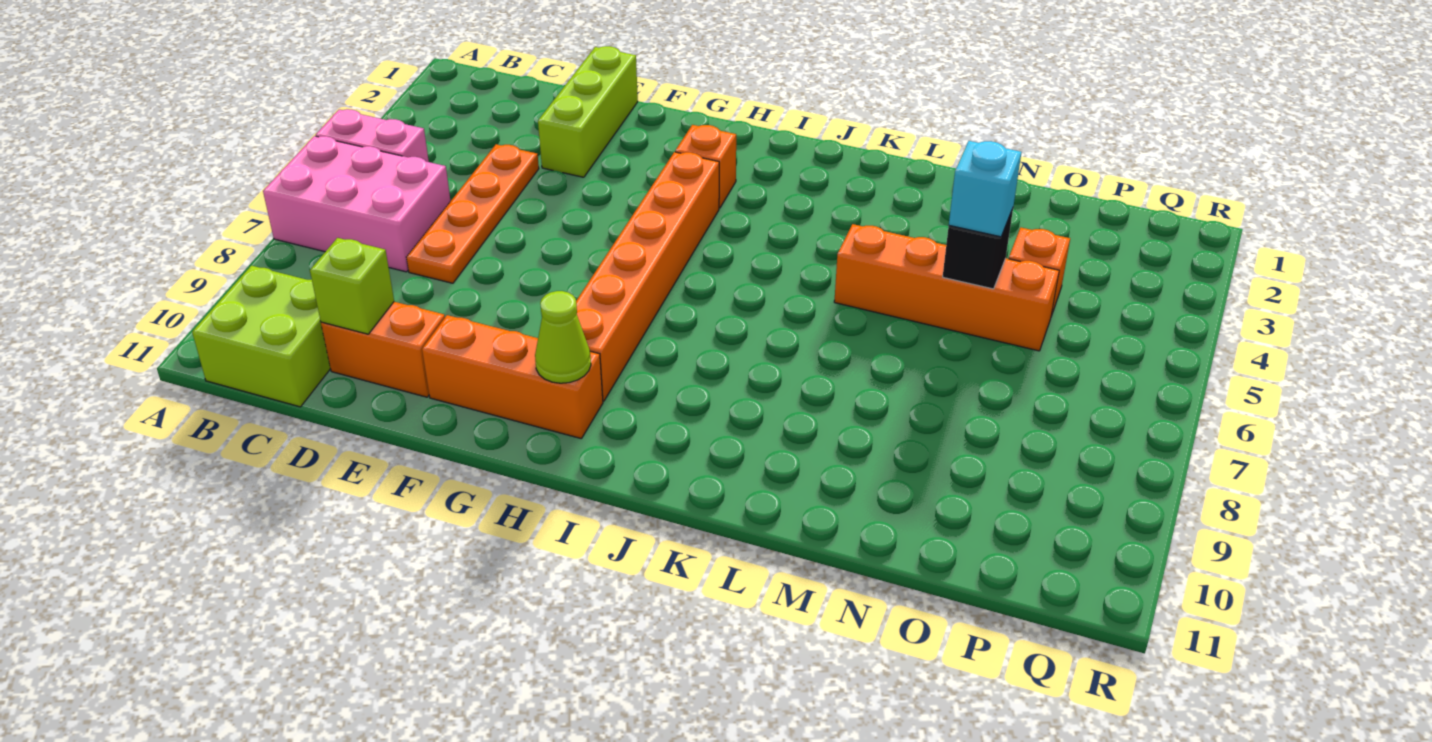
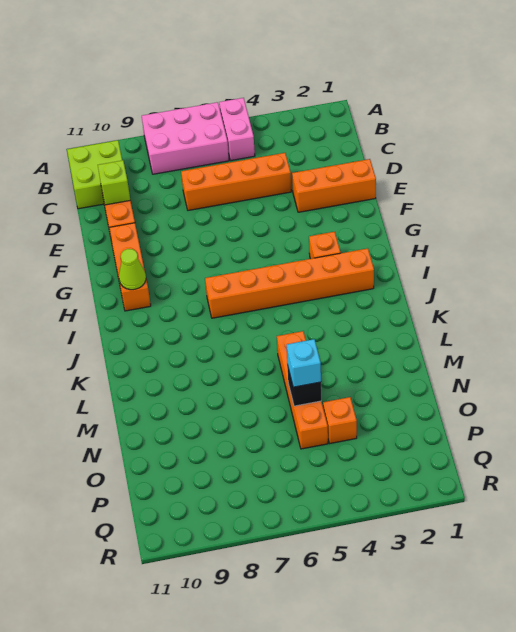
pink brick A6:C7 level 1 -> pink brick A6:B8 level 1
orange plate D4:D7 level 1 -> orange brick D4:D7 level 1
lime brick E1:E3 level 1 -> orange brick E1:E3 level 1
orange brick H4:H9 level 1 -> orange brick I2:I7 level 1

